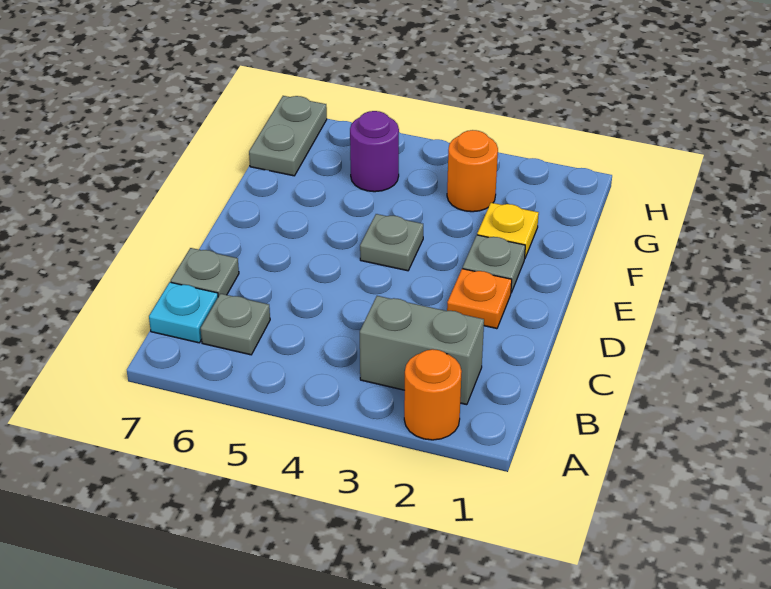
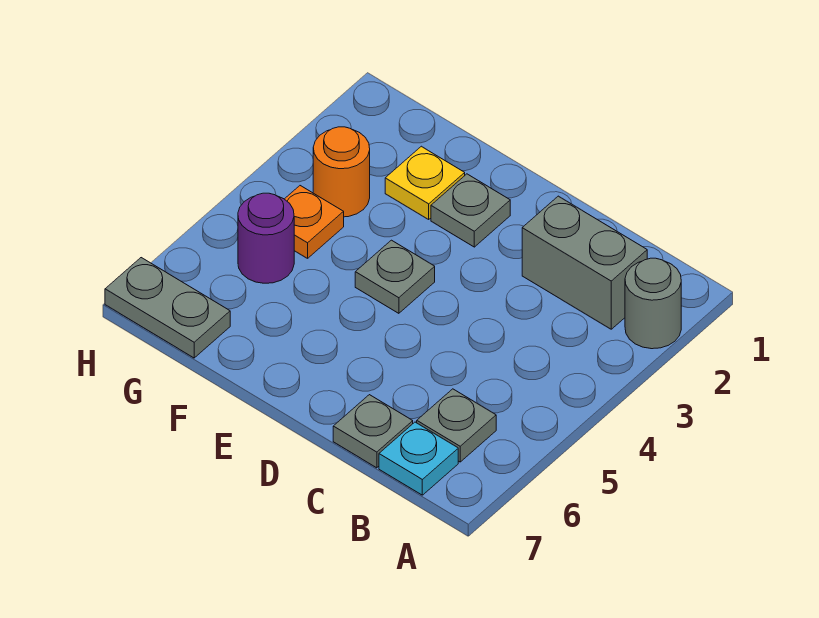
orange round brick A2 level 1 -> grey round brick A2 level 1
grey brick B2:B3 level 1 -> grey brick B2:C2 level 1
orange plate D2 level 1 -> orange plate G4 level 1

